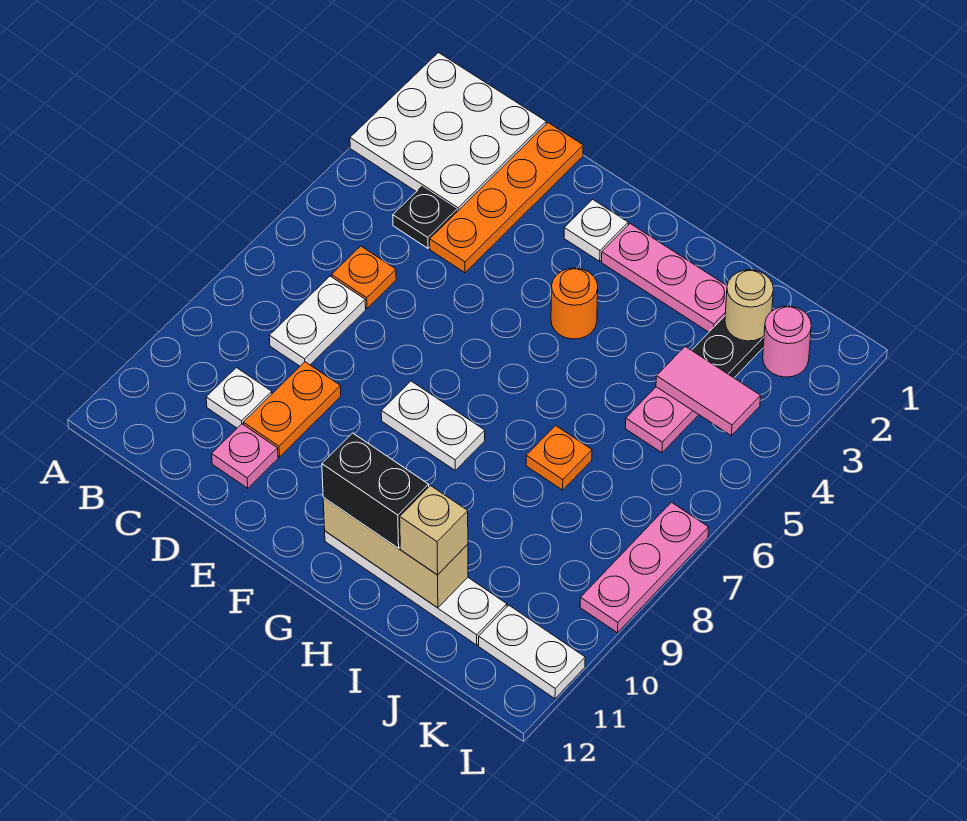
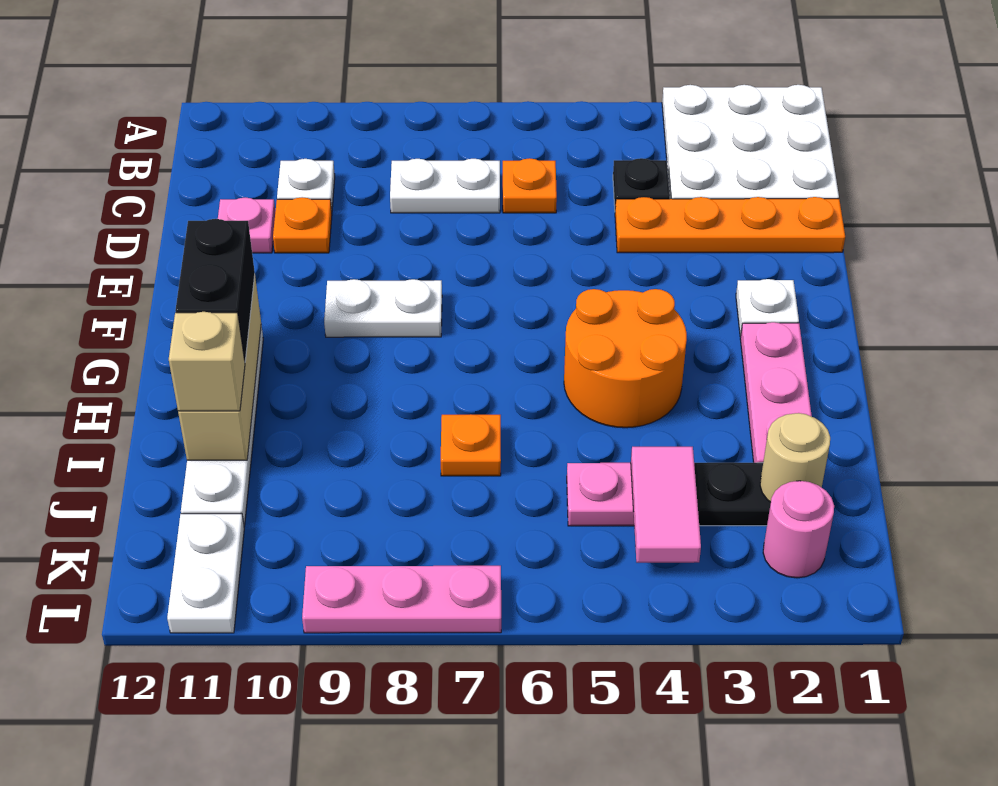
orange plate D9:D10 level 1 -> orange plate D10 level 1
white plate F8:G8 level 1 -> white plate F8:F9 level 1
orange round brick G4 level 1 -> orange round brick G4:H5 level 1

